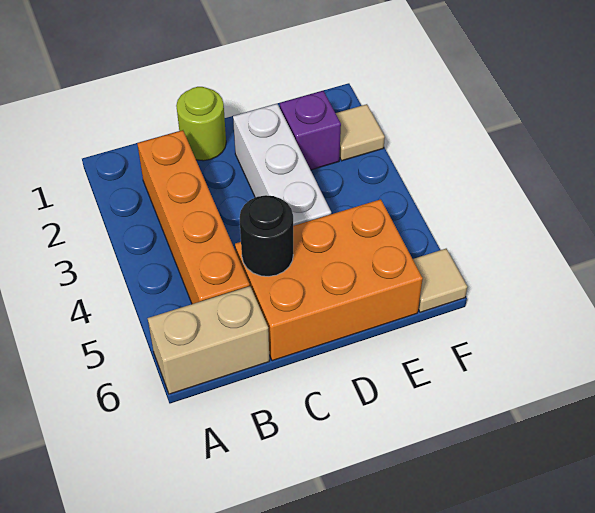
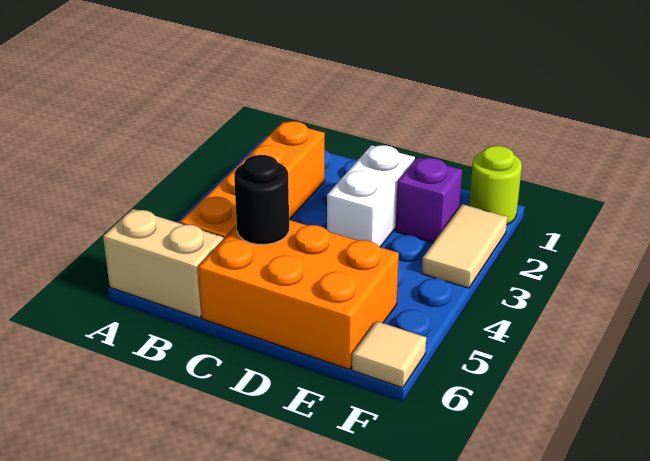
lime round brick C1 level 1 -> lime round brick F1 level 1
white brick D2:D4 level 1 -> white brick D2:D3 level 1
tan tile F2 level 1 -> tan tile F2:F3 level 1

